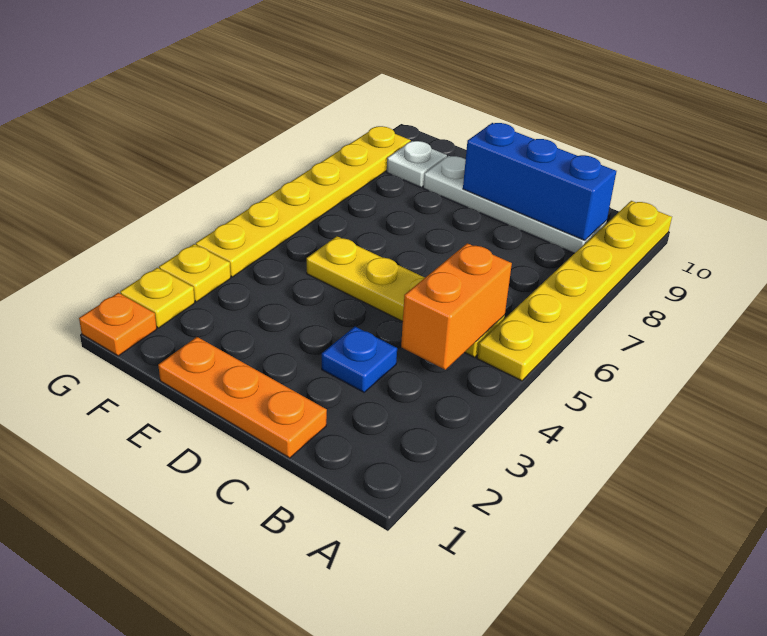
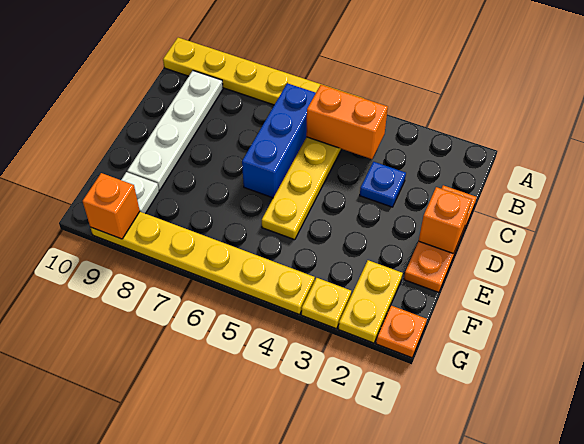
blue brick B9:D9 level 2 -> blue brick B6:D6 level 1
none -> orange brick D1 level 2
yellow plate G2 level 1 -> yellow plate F2:G2 level 1
none -> orange brick G9 level 2

